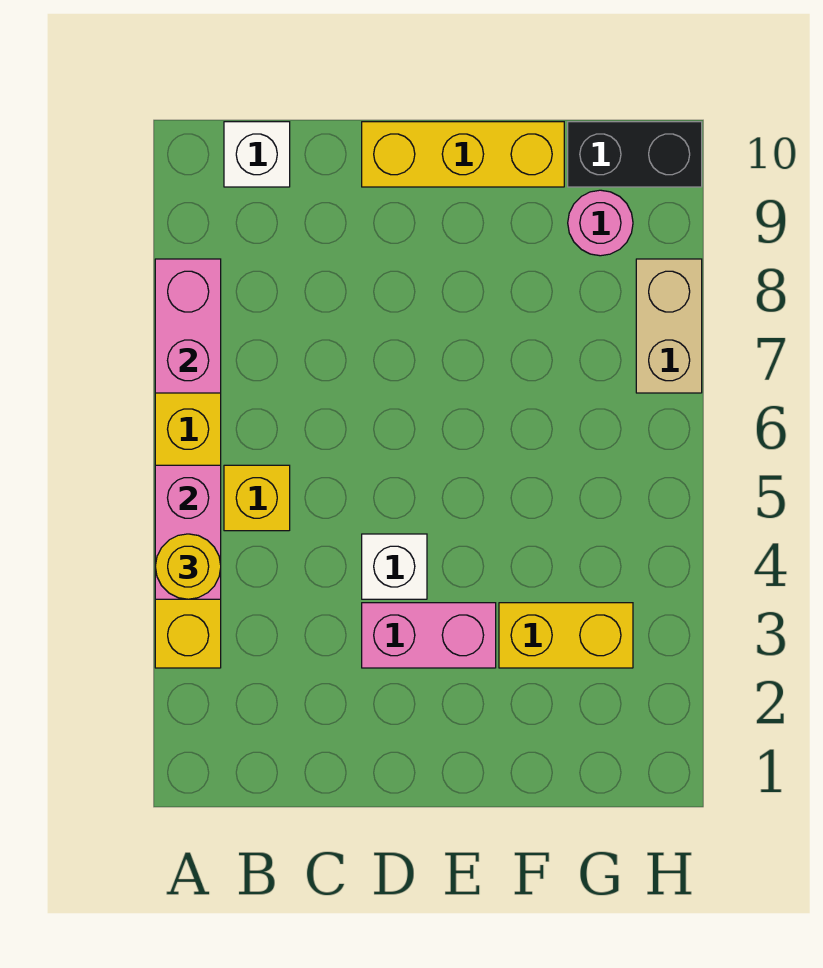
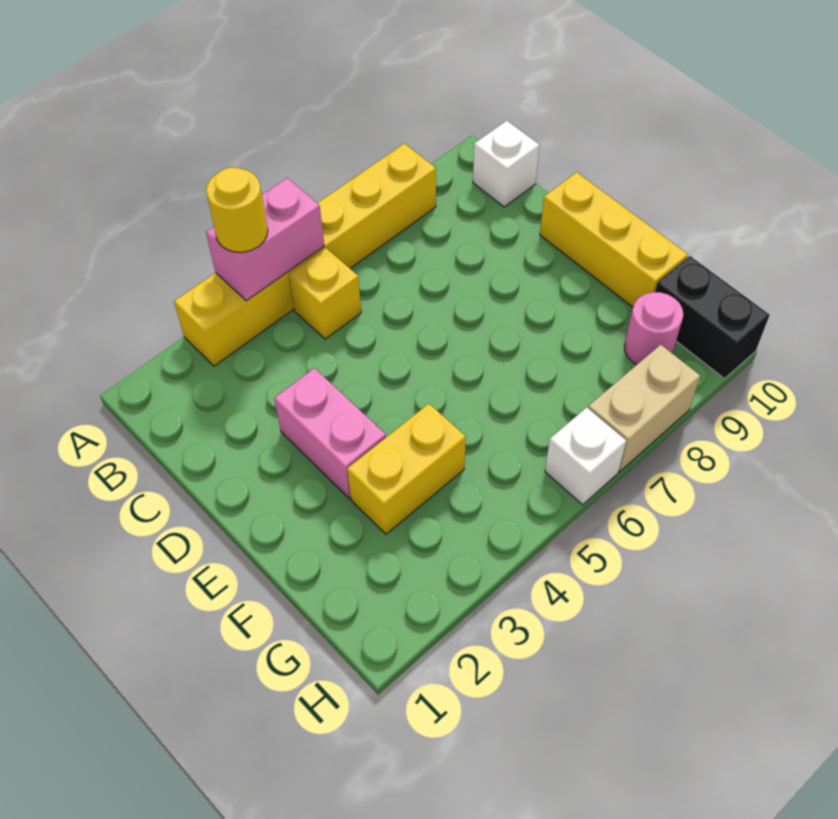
pink brick A7:A8 level 2 -> none
white brick D4 level 1 -> white brick H6 level 1
yellow brick F3:G3 level 1 -> yellow brick F3:F4 level 1

